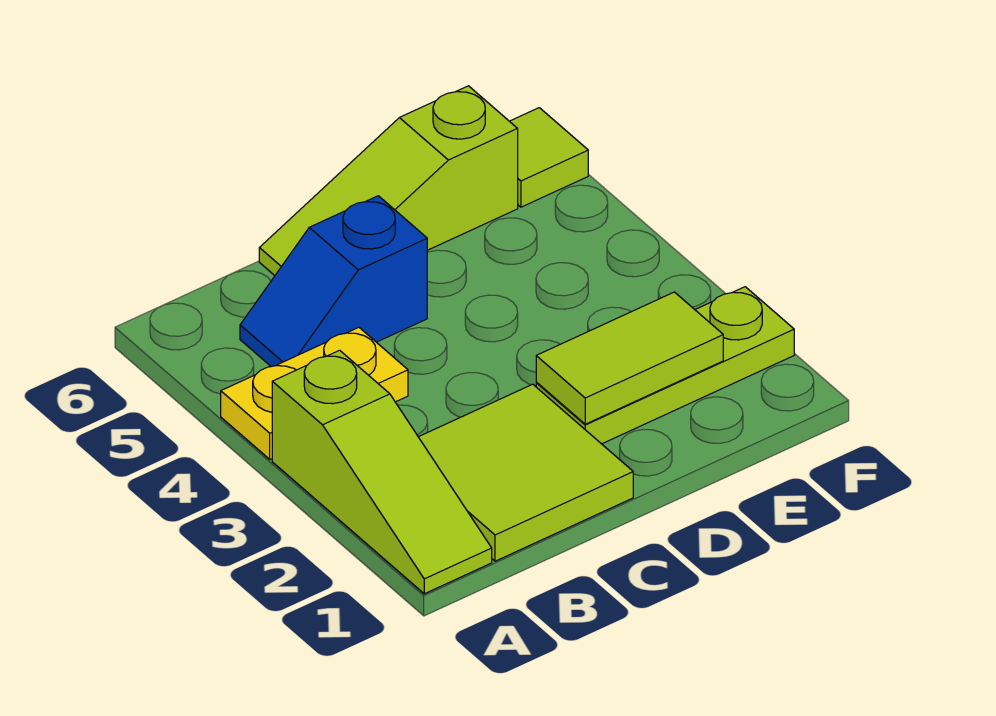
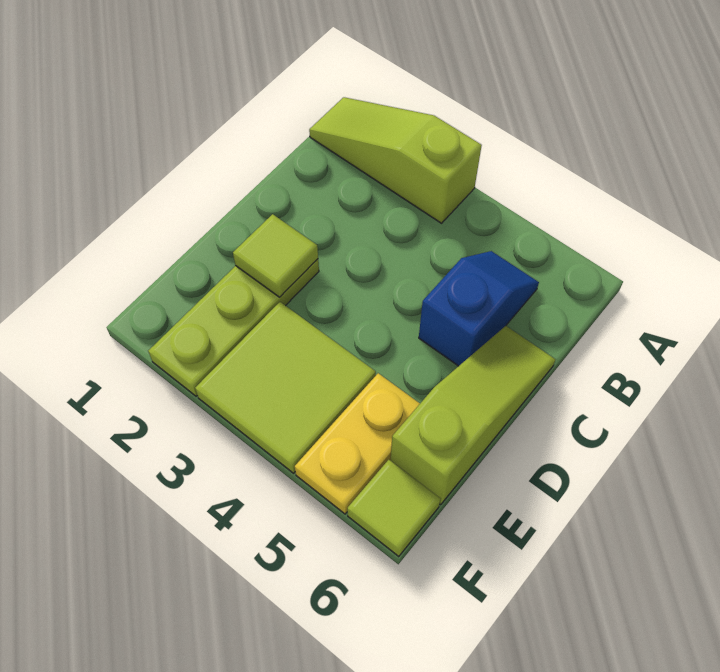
yellow plate A4:B4 level 1 -> yellow plate E5:F5 level 1
lime tile B1:C2 level 1 -> lime tile E3:F4 level 1
lime tile D2:E2 level 2 -> lime tile D2 level 2

